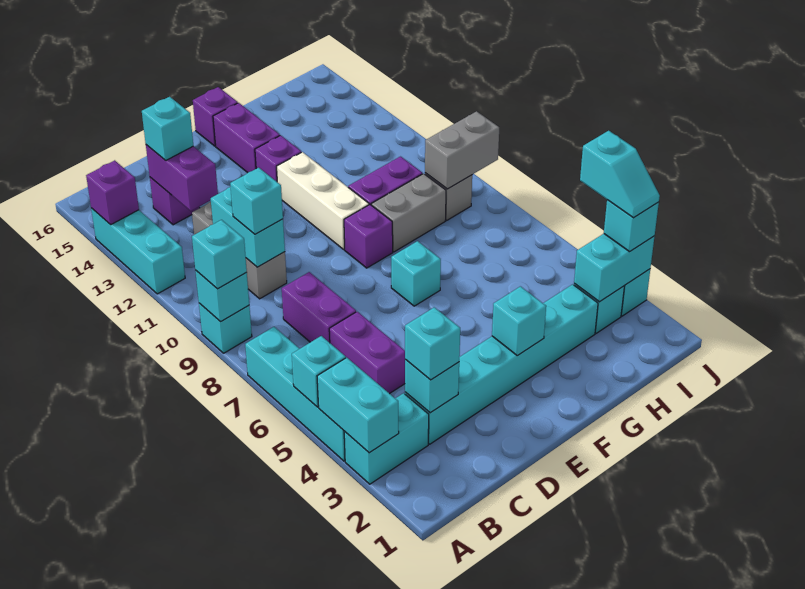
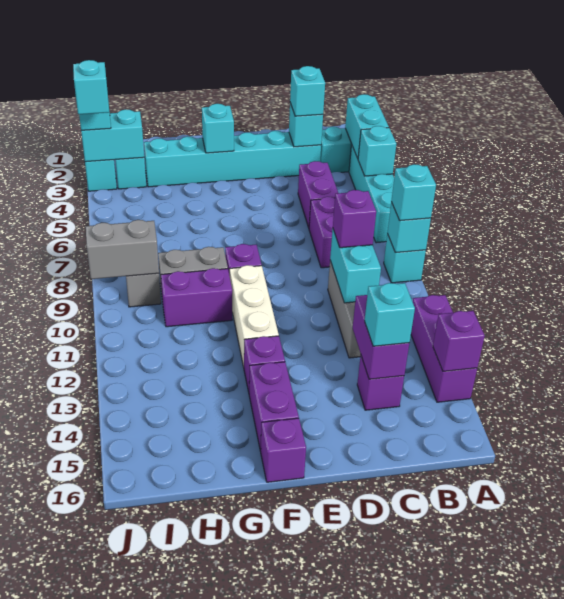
cyan brick A12:A14 level 1 -> purple brick A12:A14 level 1
cyan brick C10 level 3 -> purple brick C10 level 3
cyan brick F7 level 1 -> none

